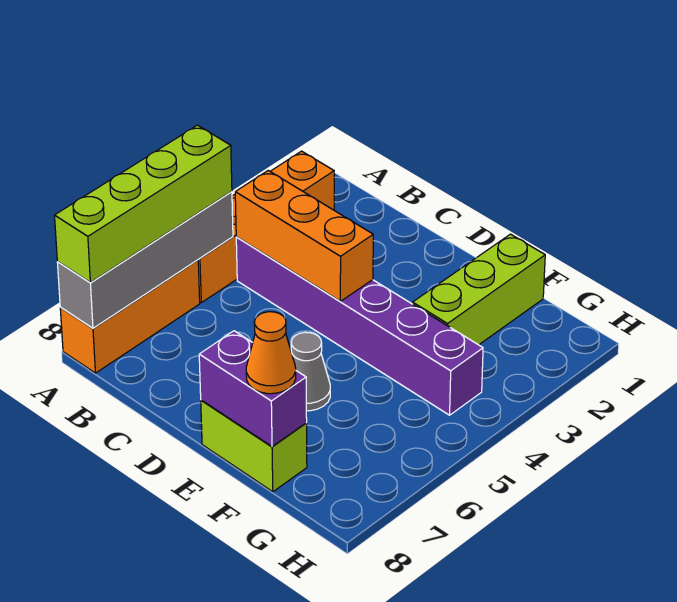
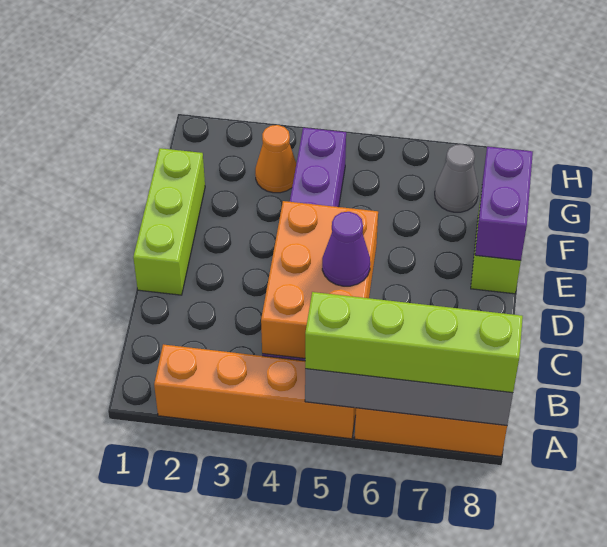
orange brick B4:D4 level 2 -> orange brick B4:D5 level 2
none -> purple cone C5 level 3
grey cone E6 level 1 -> grey cone G7 level 1
lime brick F1:F3 level 1 -> lime brick D1:F1 level 1
orange cone F8 level 3 -> orange cone G3 level 1

